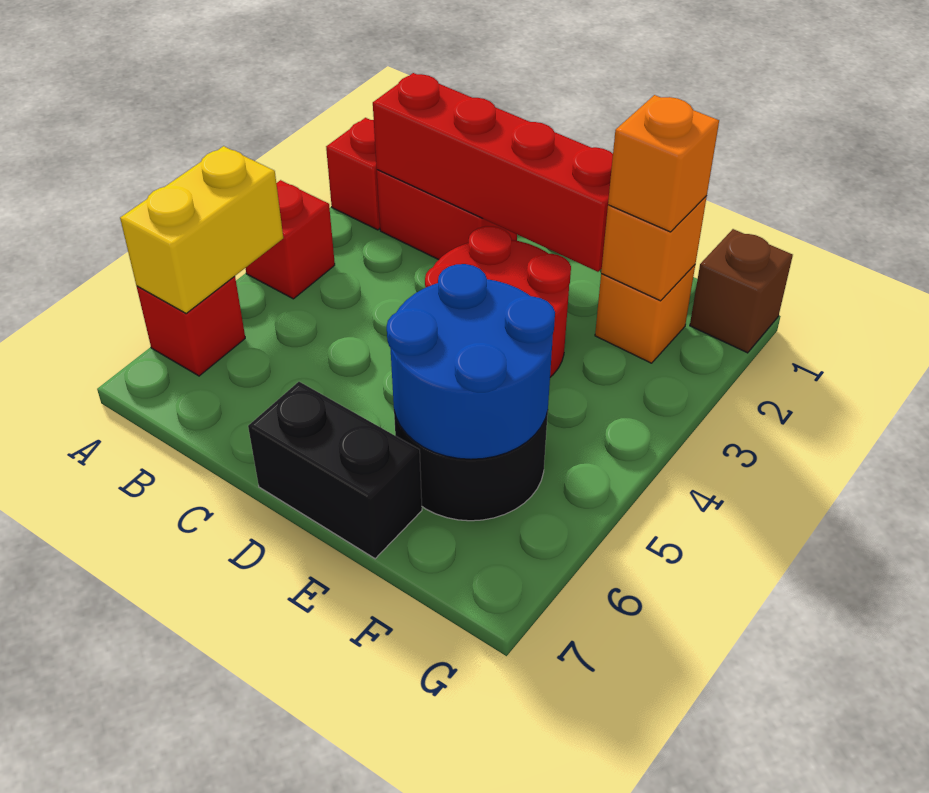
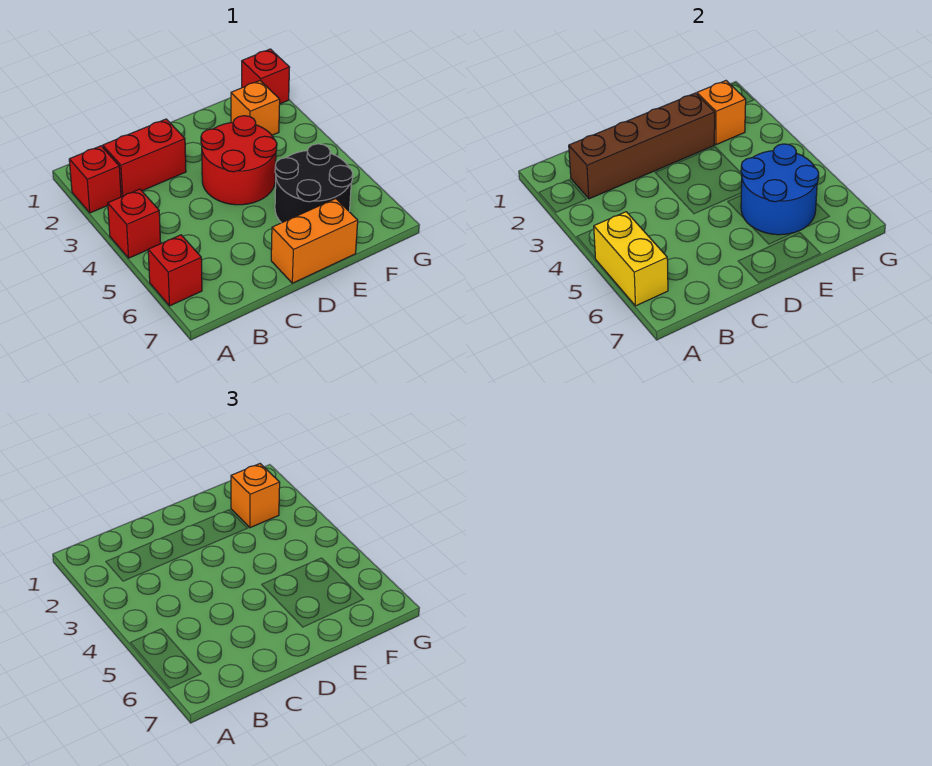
red brick B2:E2 level 2 -> brown brick B2:E2 level 2
black brick D7:E7 level 1 -> orange brick D7:E7 level 1
brown brick G1 level 1 -> red brick G1 level 1

